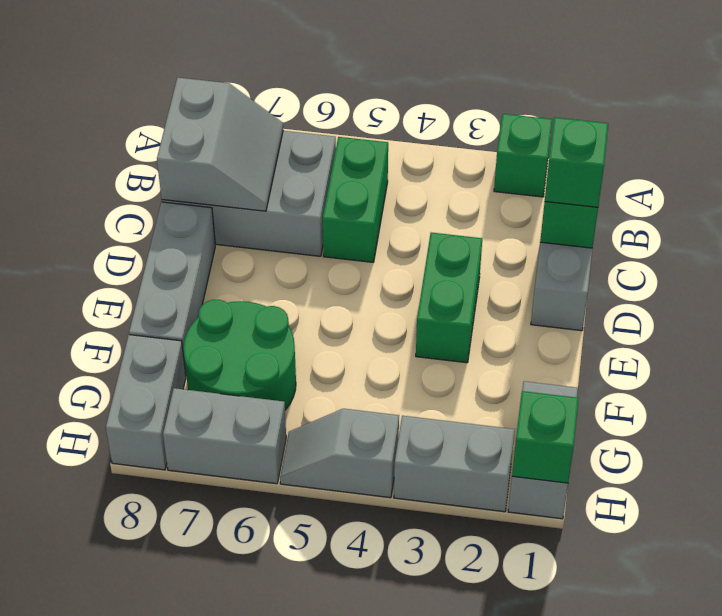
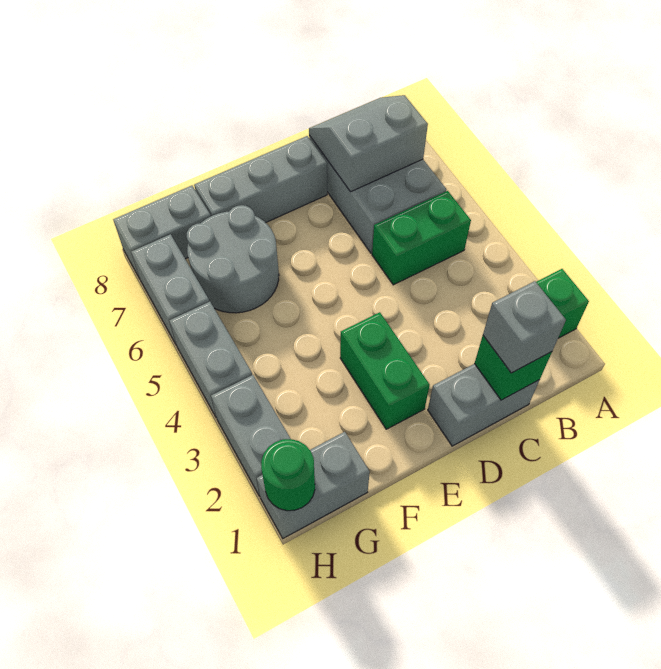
grey slope B7:C8 level 2 top 8 -> grey slope B7:C8 level 2 top 7
green brick C1 level 3 -> grey brick C1 level 3
green brick D3:E3 level 1 -> green brick E2:E3 level 1
green round brick F6:G7 level 1 -> grey round brick F6:G7 level 1
green brick H1 level 2 -> green round brick H1 level 2
grey slope H4:H5 level 1 top 4 -> grey brick H4:H5 level 1

